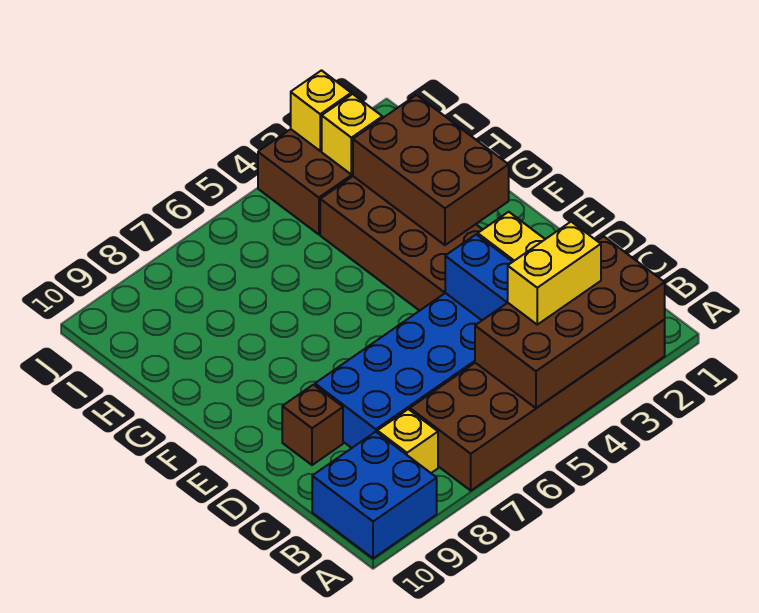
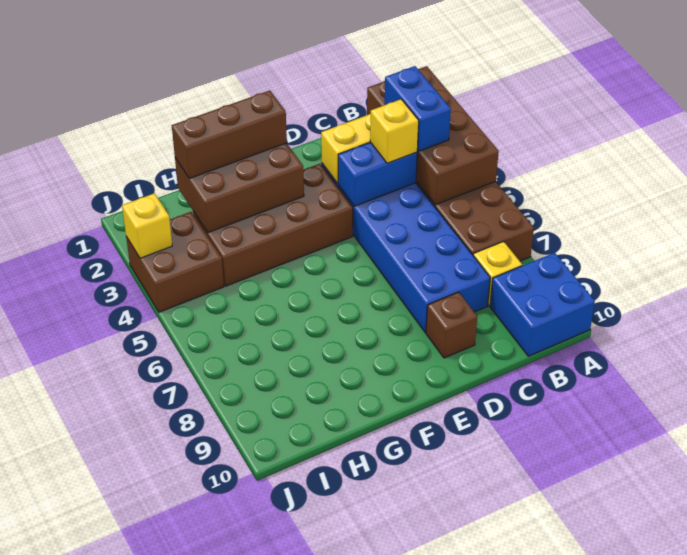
yellow brick B3:B4 level 3 -> blue brick B3:B4 level 3
none -> brown brick F2:H2 level 3
yellow brick I3 level 2 -> yellow brick C4 level 3

